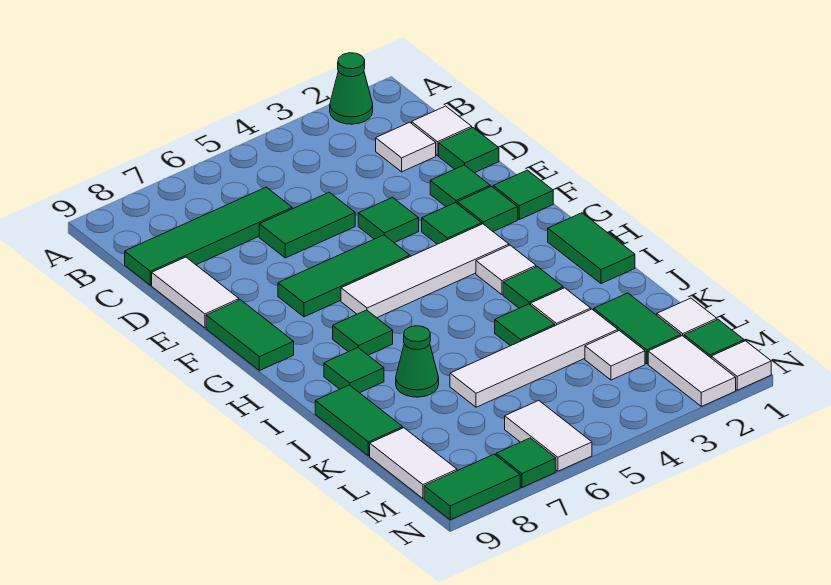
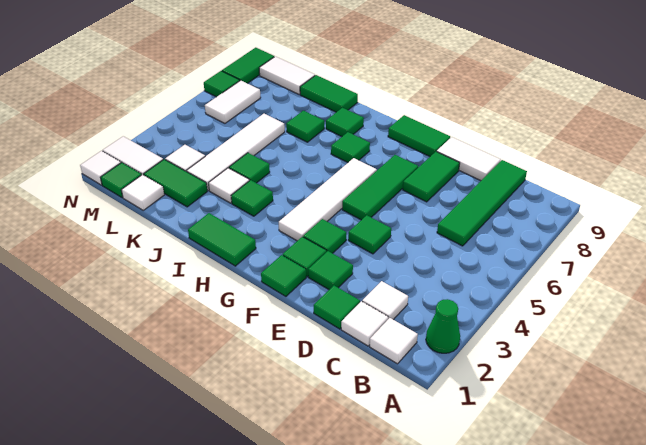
green tile D5:D6 level 1 -> green tile E7:E8 level 1
white tile H3 level 1 -> white tile B1 level 1
green cone J7 level 1 -> green tile J7 level 1
white tile M6:N6 level 1 -> white tile M6:M7 level 1

